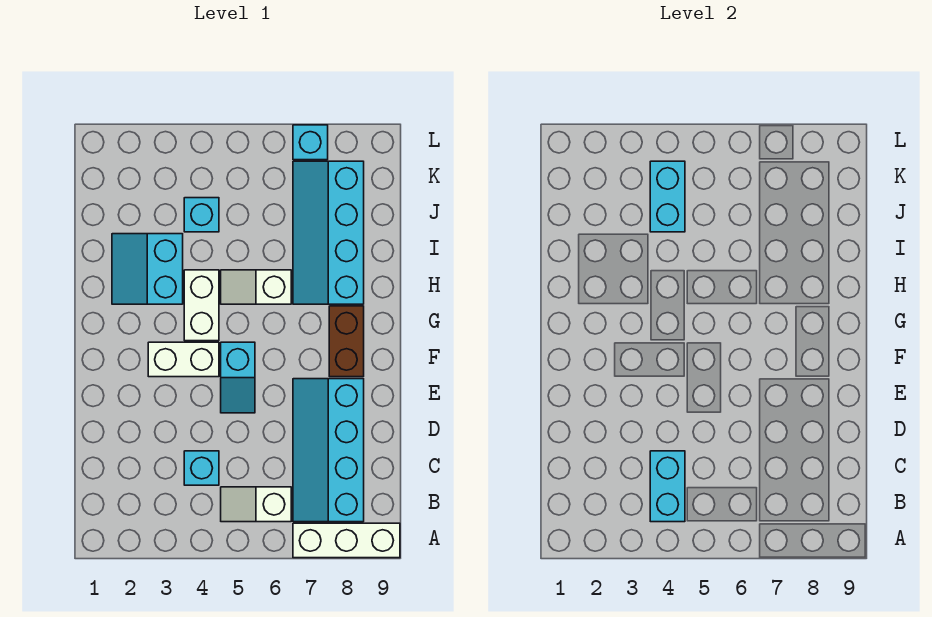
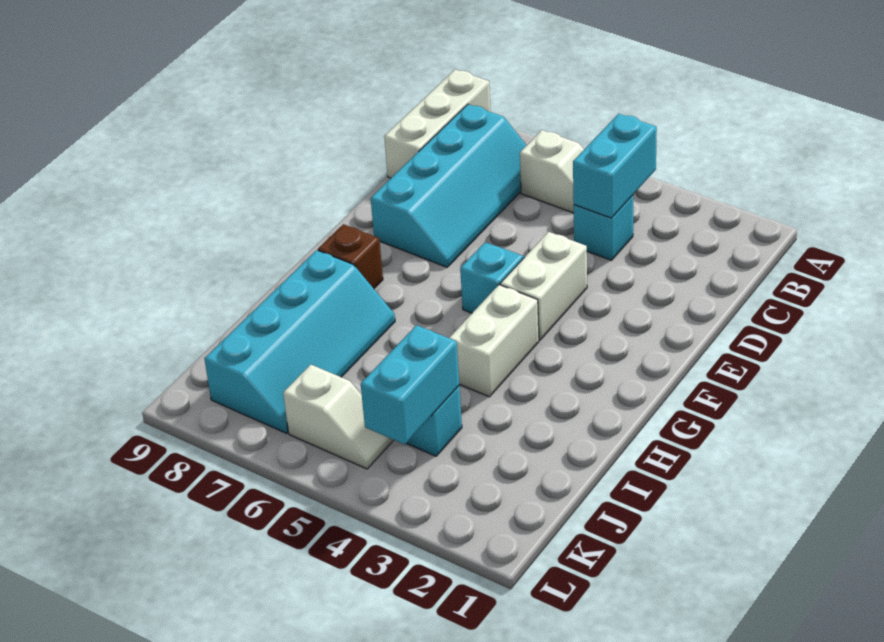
white brick A7:A9 level 1 -> white brick A9:C9 level 1
white brick F3:F4 level 1 -> white brick E4:F4 level 1
brown brick F8:G8 level 1 -> brown brick G8 level 1
cyan slope H2:I3 level 1 top 3 -> none
white slope H5:H6 level 1 top 6 -> white slope K5:K6 level 1 top 6
cyan brick L7 level 1 -> none

